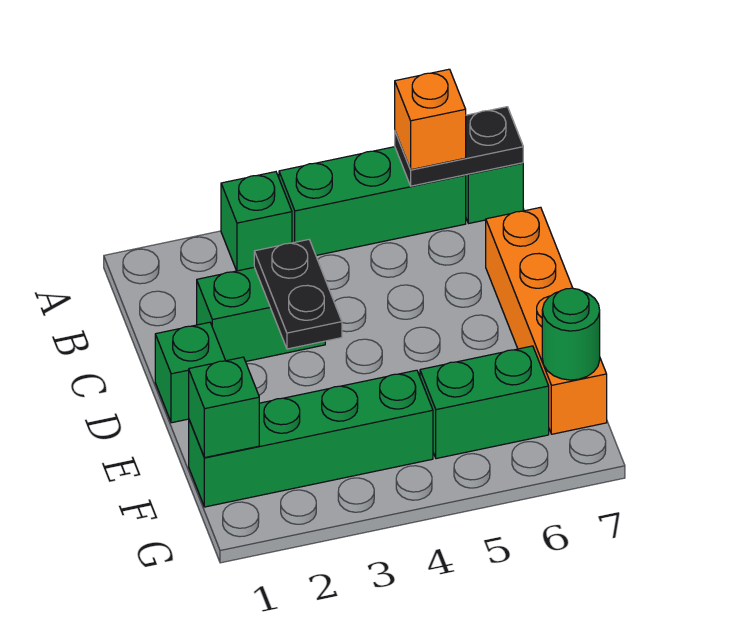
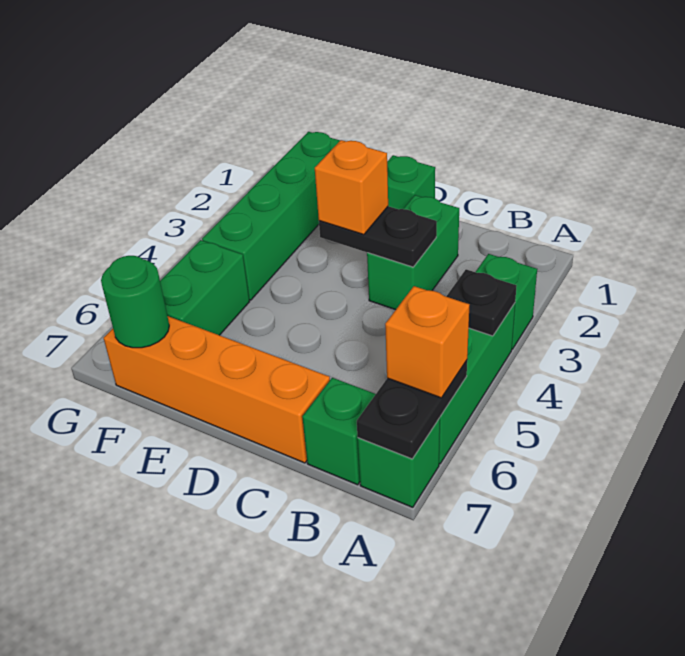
none -> black plate A4 level 2
none -> orange brick D3 level 3
green brick F1 level 2 -> green brick B7 level 1

